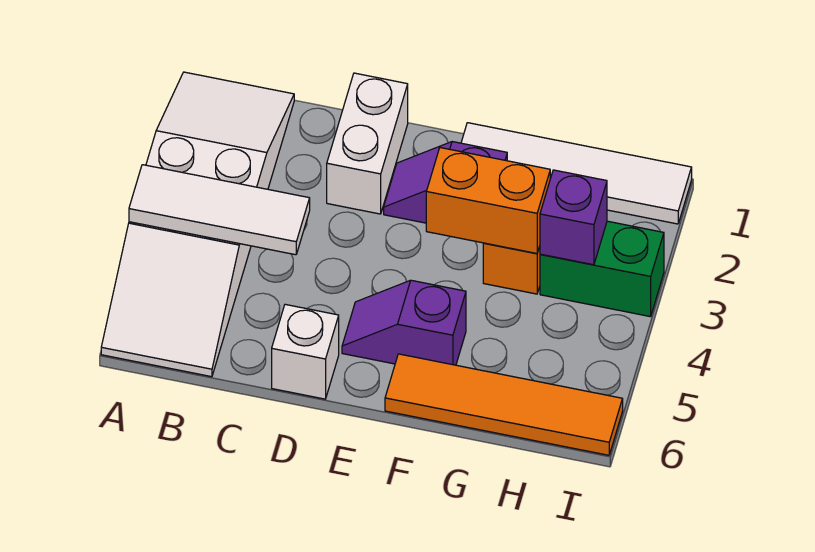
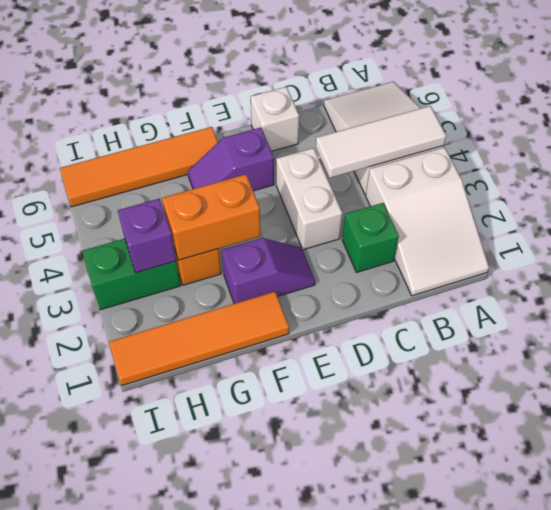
none -> green brick C2 level 1
white brick D1:D2 level 1 -> white brick D3:D4 level 1
purple slope E5:F5 level 1 top F -> purple slope E5:F5 level 1 top E
white tile F1:I1 level 1 -> orange tile F1:I1 level 1

